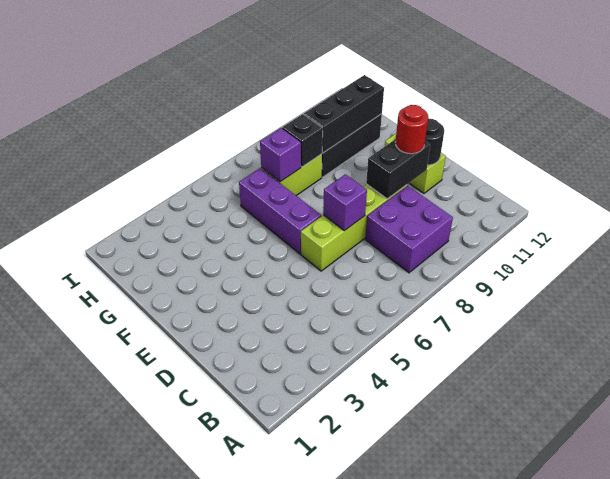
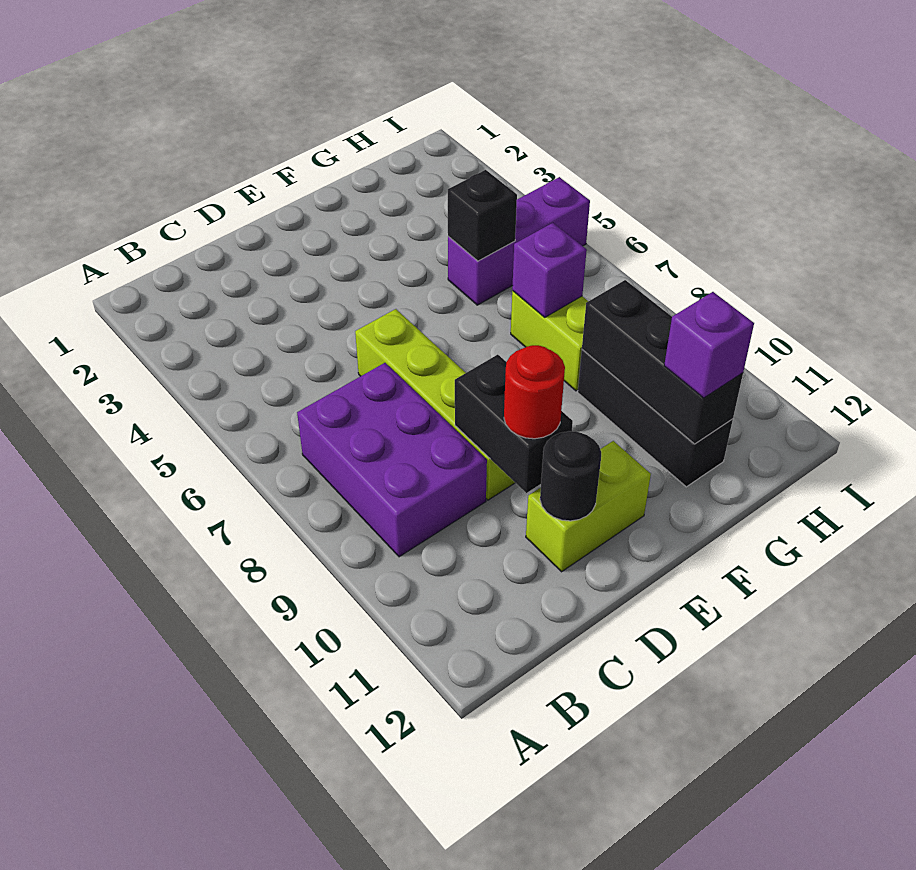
purple brick B8:C9 level 1 -> purple brick B7:C9 level 1
purple brick D7 level 2 -> purple brick G11 level 3
purple brick E6:G6 level 1 -> purple brick G5:I5 level 1
black brick G8 level 2 -> black brick G5 level 2

